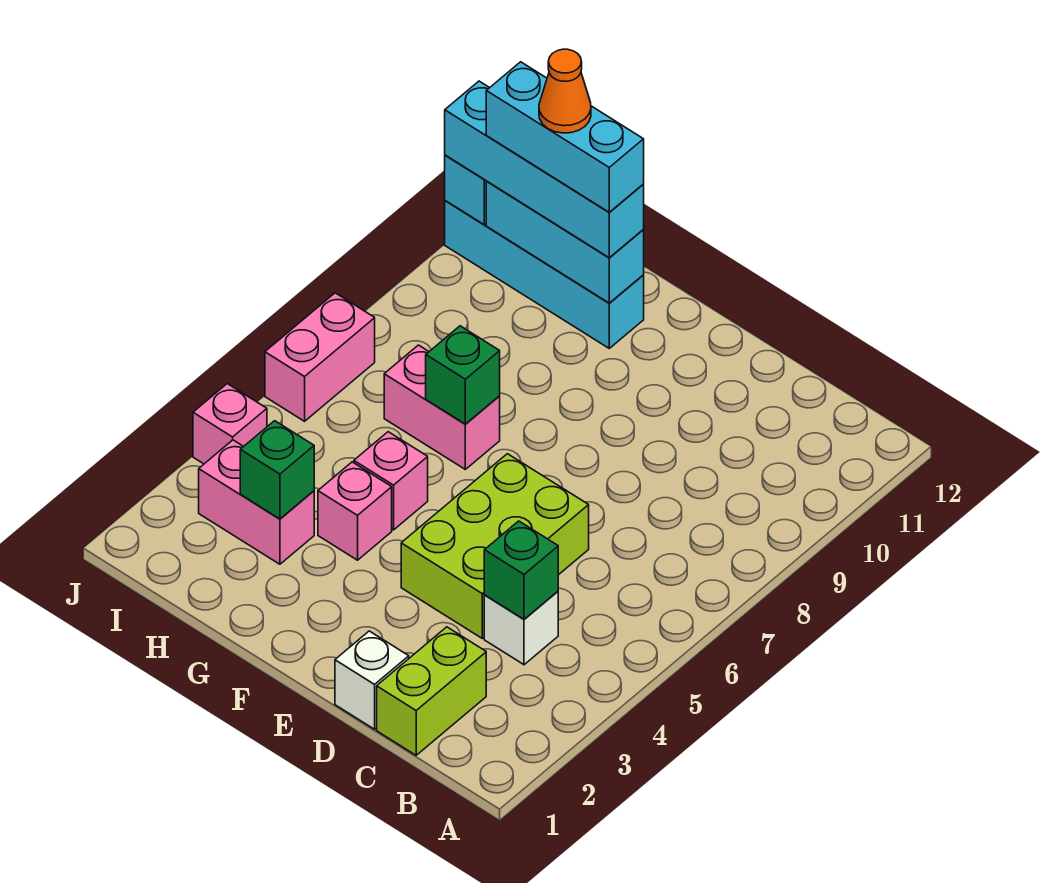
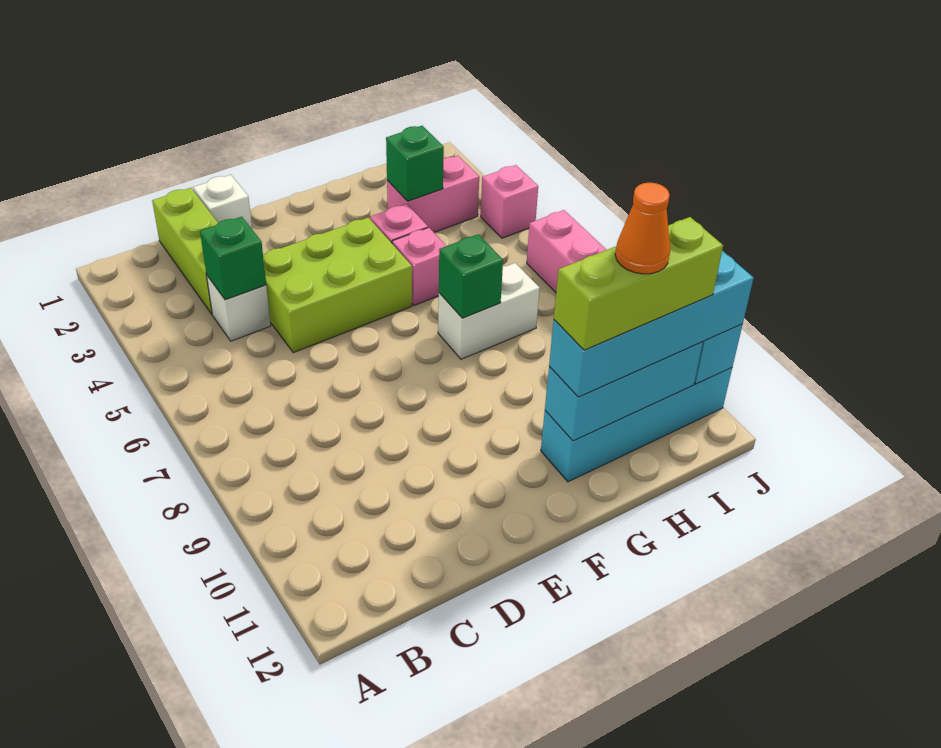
lime brick C1:C2 level 1 -> lime brick C1:C3 level 1
lime brick D4:E6 level 1 -> lime brick D4:F5 level 1
pink brick G7:H7 level 1 -> white brick G7:H7 level 1
cyan brick G11:I11 level 4 -> lime brick G11:I11 level 4

